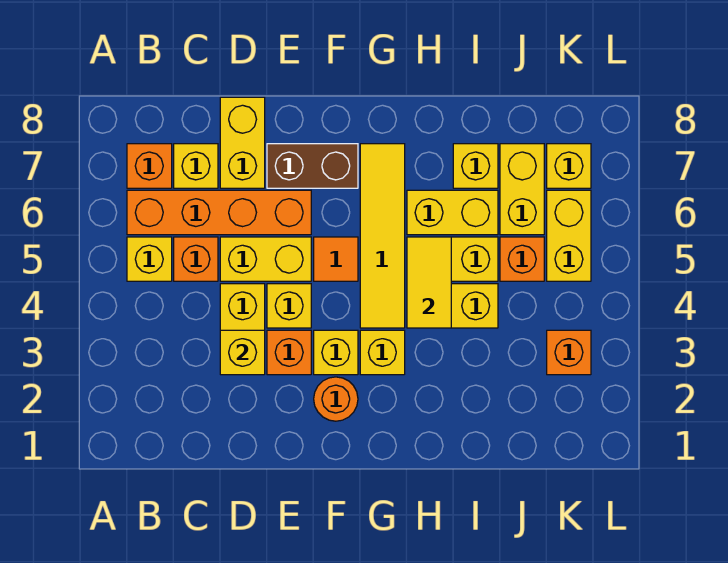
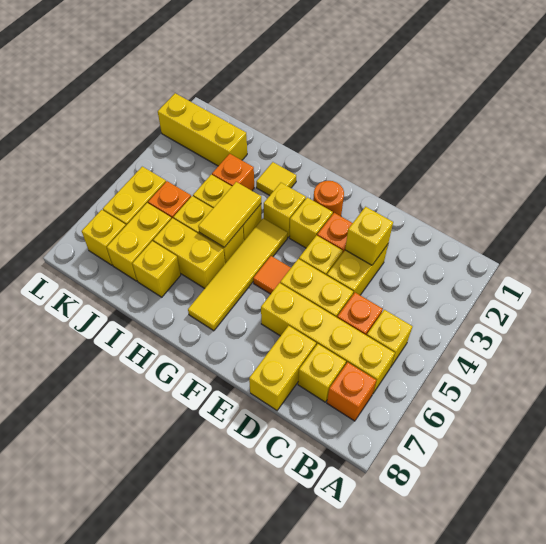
orange brick B6:E6 level 1 -> yellow brick B6:E6 level 1
brown brick E7:F7 level 1 -> none
none -> yellow tile H2 level 1
none -> yellow brick J2:L2 level 1
orange brick K3 level 1 -> orange brick I3 level 1

